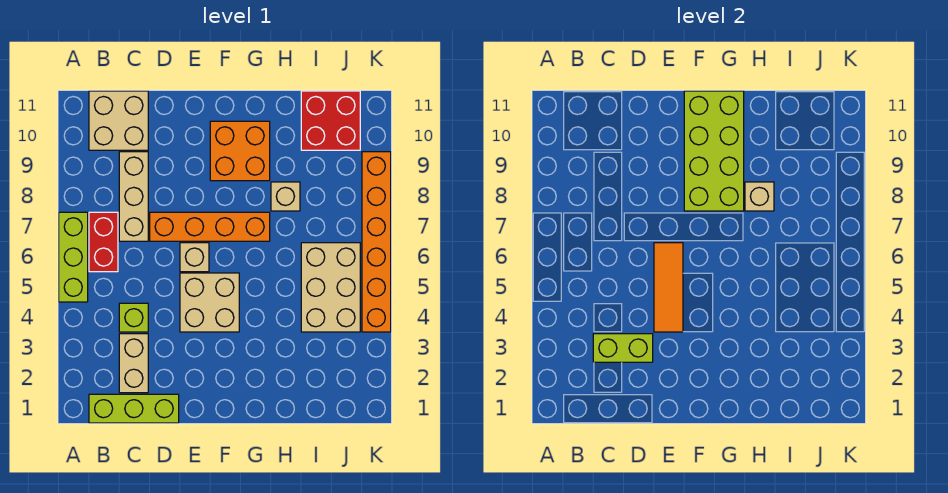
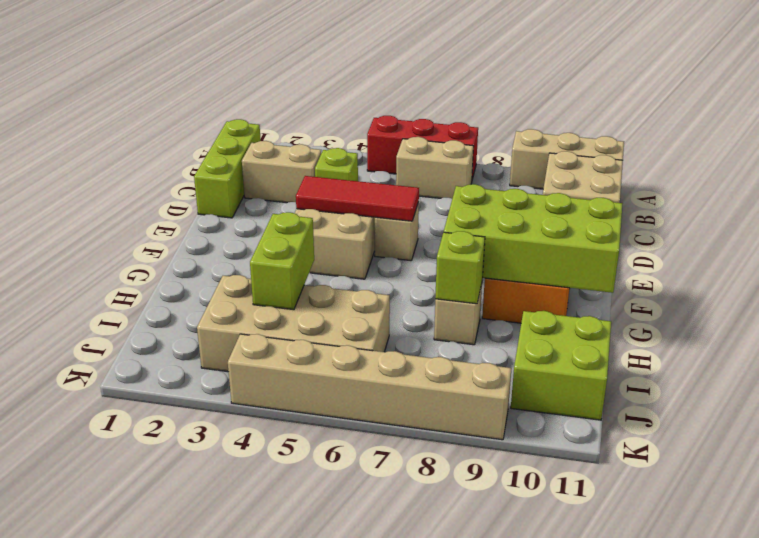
lime brick A5:A7 level 1 -> red brick A5:A7 level 1
red brick B6:B7 level 1 -> tan brick B6:B7 level 1
lime brick C3:D3 level 2 -> lime brick H4:I4 level 2
tan brick C7:C9 level 1 -> tan brick A9:A11 level 1
orange brick D7:G7 level 1 -> none
orange tile E4:E6 level 2 -> red tile E4:E6 level 2
tan brick H8 level 2 -> lime brick H8 level 2
tan brick I4:J6 level 1 -> tan brick I3:J6 level 1
red brick I10:J11 level 1 -> lime brick I10:J11 level 1
orange brick K4:K9 level 1 -> tan brick K4:K9 level 1

